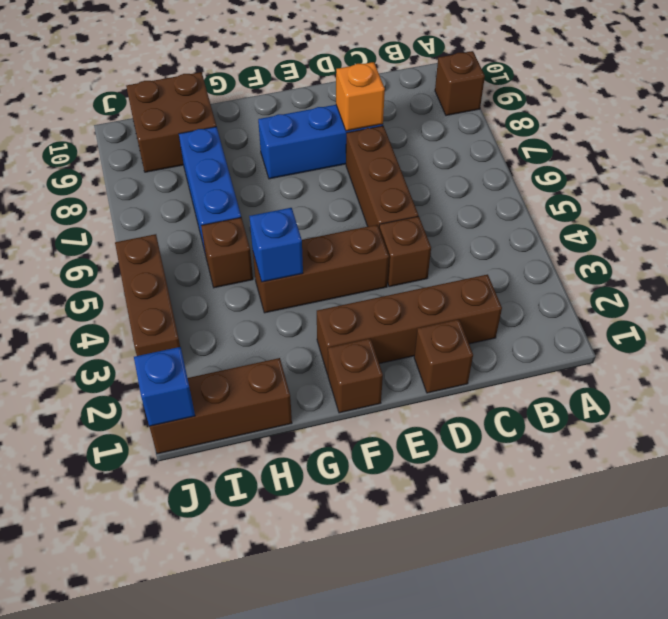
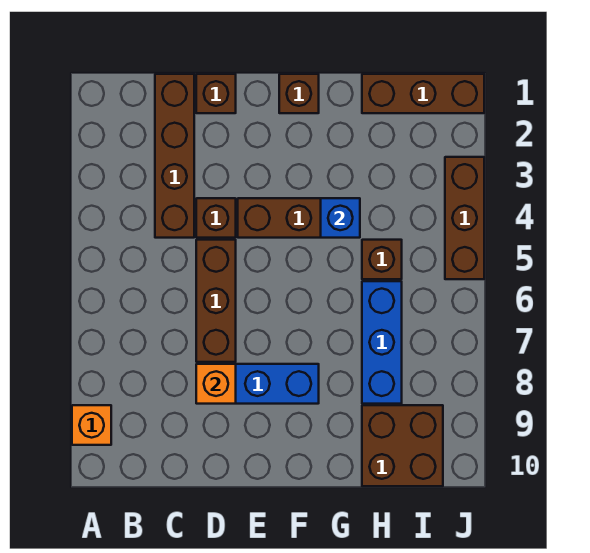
brown brick A9 level 1 -> orange brick A9 level 1
brown brick C2:F2 level 1 -> brown brick C1:C4 level 1
blue brick J1 level 2 -> none

